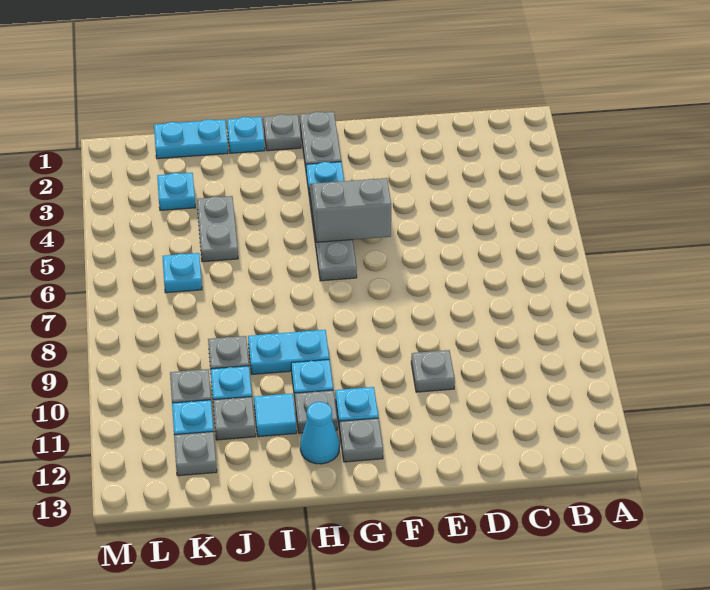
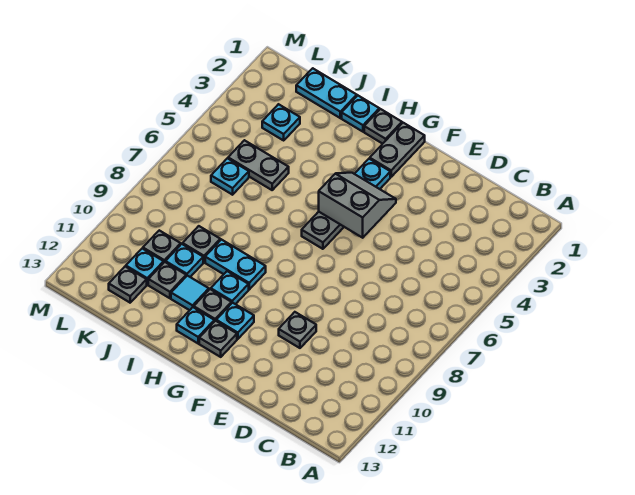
cyan cone H12 level 1 -> cyan plate H12 level 1
grey plate J4:J5 level 1 -> grey plate J5:K5 level 1

